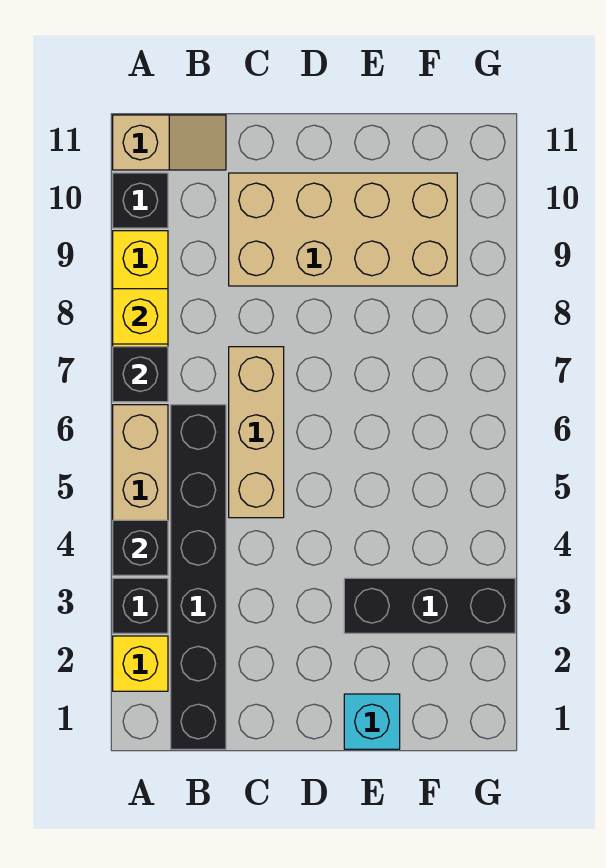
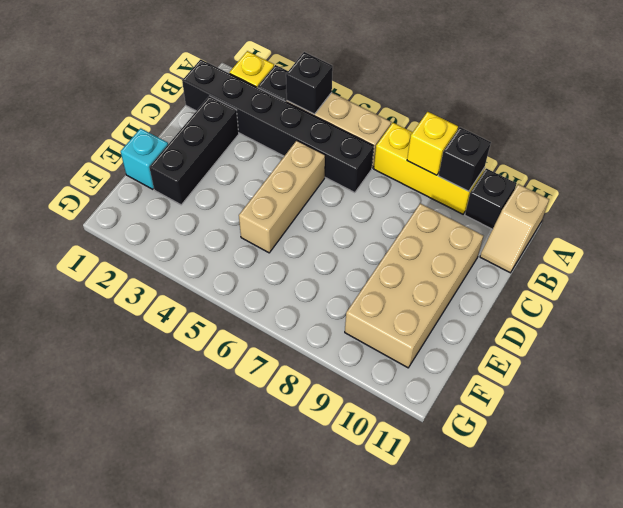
black brick A7 level 2 -> black brick A9 level 2
tan brick C5:C7 level 1 -> tan brick C5:E5 level 1
black brick E3:G3 level 1 -> black brick C2:E2 level 1

